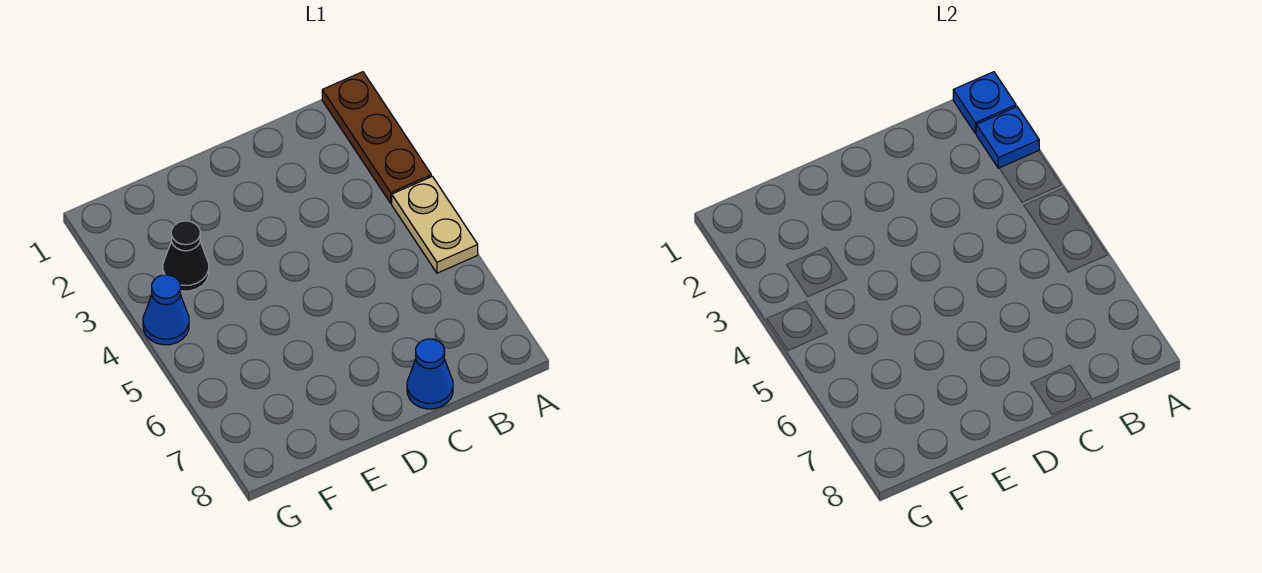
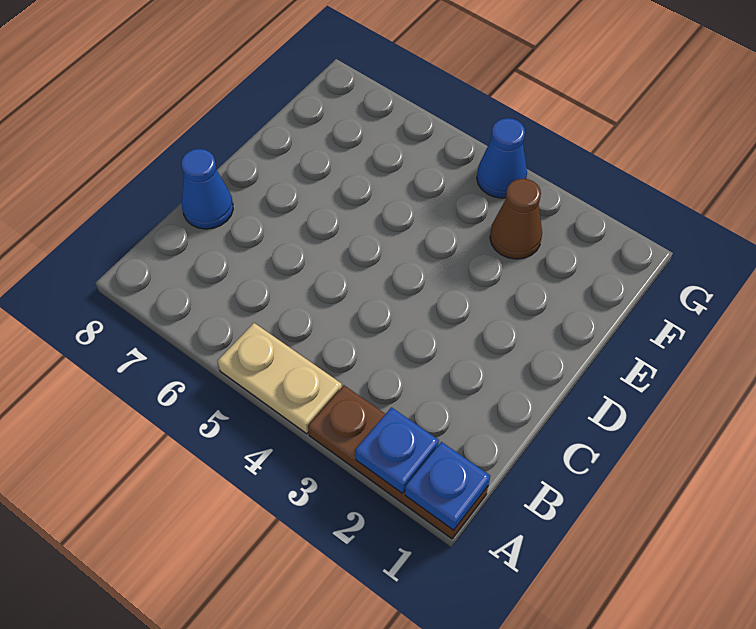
black cone F3 level 1 -> brown cone F3 level 1

